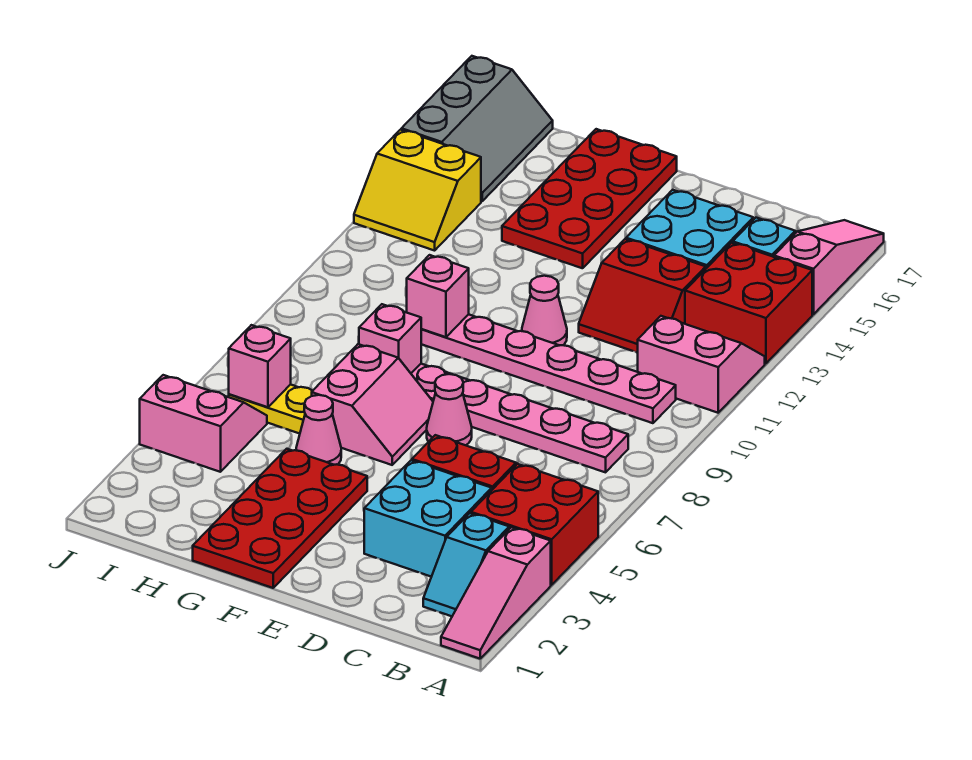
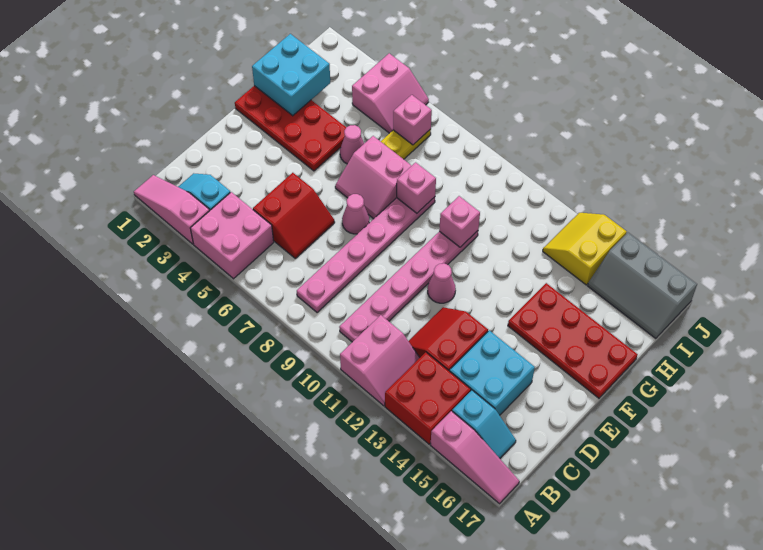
red brick A4:B5 level 1 -> pink brick A4:B5 level 1
cyan brick C3:D4 level 1 -> cyan brick G1:H2 level 2

